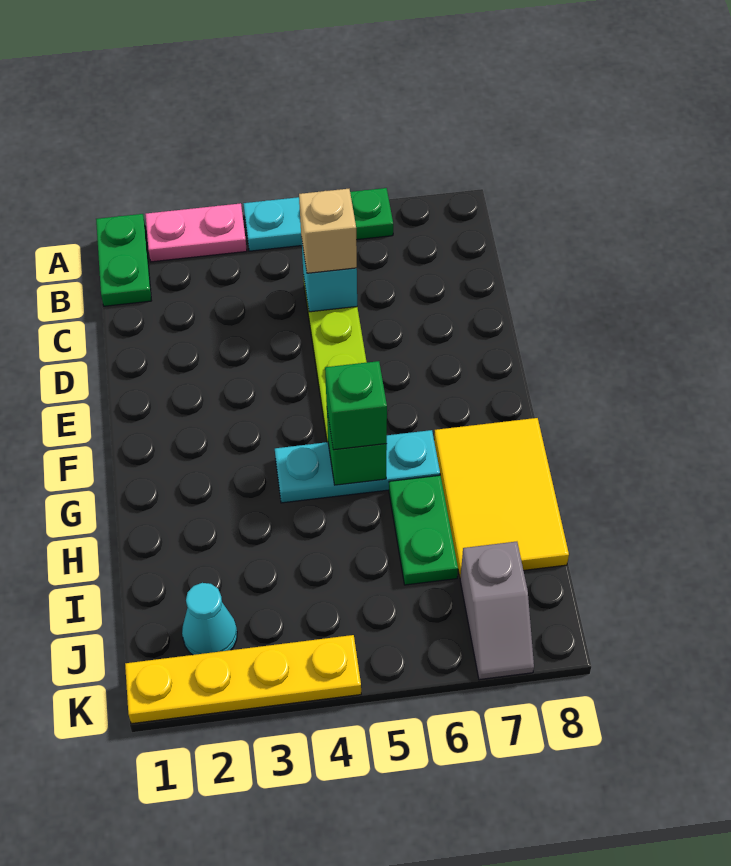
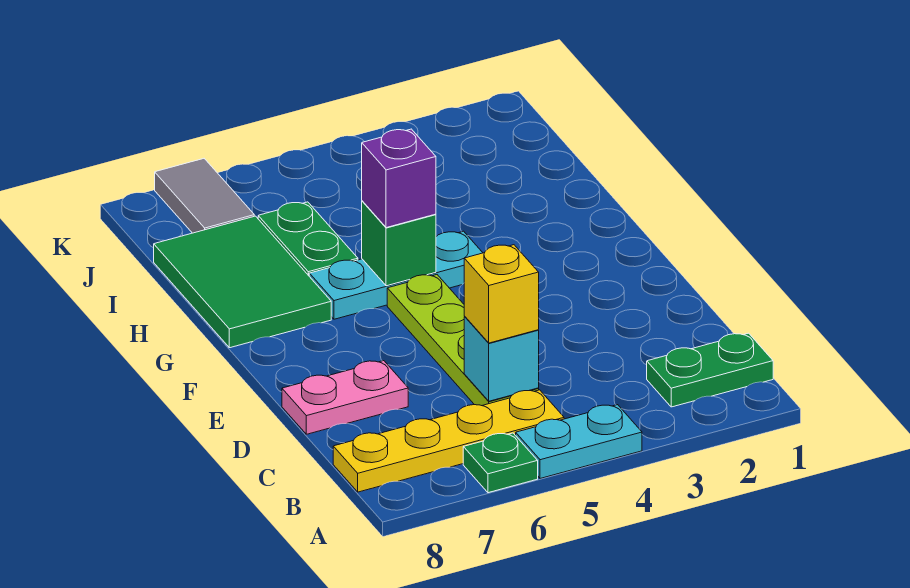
green plate A1:B1 level 1 -> green plate B1:B2 level 1
pink plate A2:A3 level 1 -> pink plate D7:D8 level 1
tan brick C5 level 3 -> yellow brick C5 level 3
green brick G5 level 3 -> purple brick G5 level 3
yellow tile G7:I8 level 1 -> green tile G7:I8 level 1
cyan cone J2 level 1 -> none
grey slope J7:K7 level 1 top J -> grey tile J7:K7 level 1
yellow plate K1:K4 level 1 -> yellow plate B5:B8 level 1

